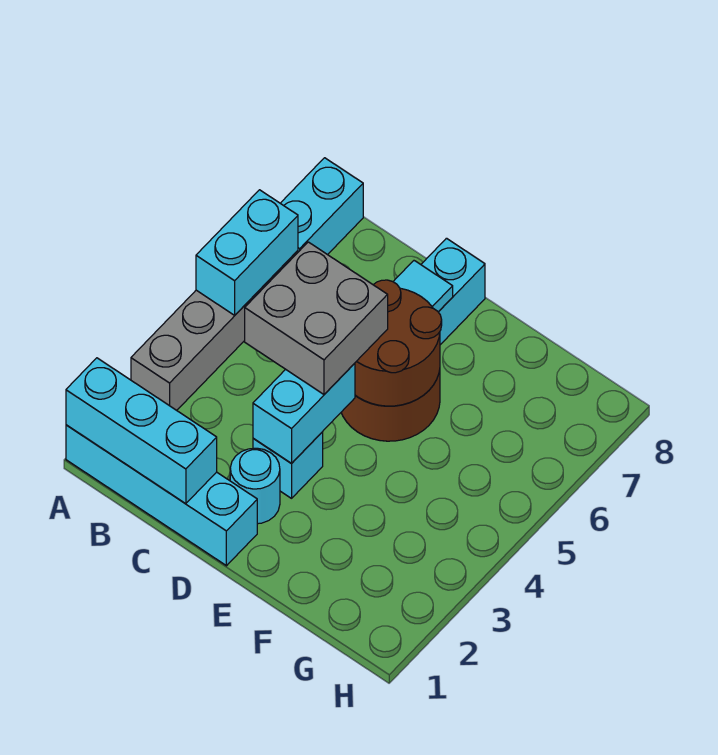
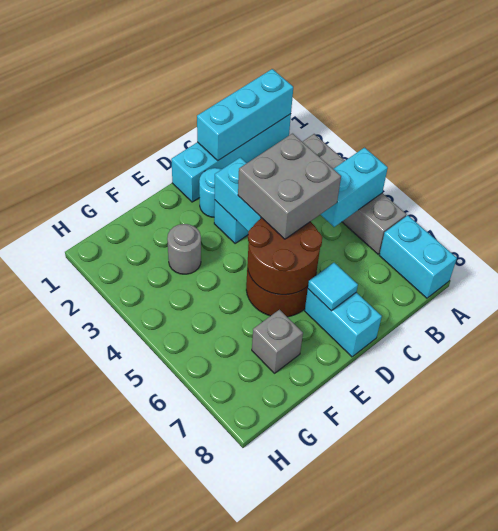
cyan brick A5:A6 level 2 -> cyan brick A5:B5 level 2
none -> grey round brick F3 level 1
none -> grey brick F7 level 1

